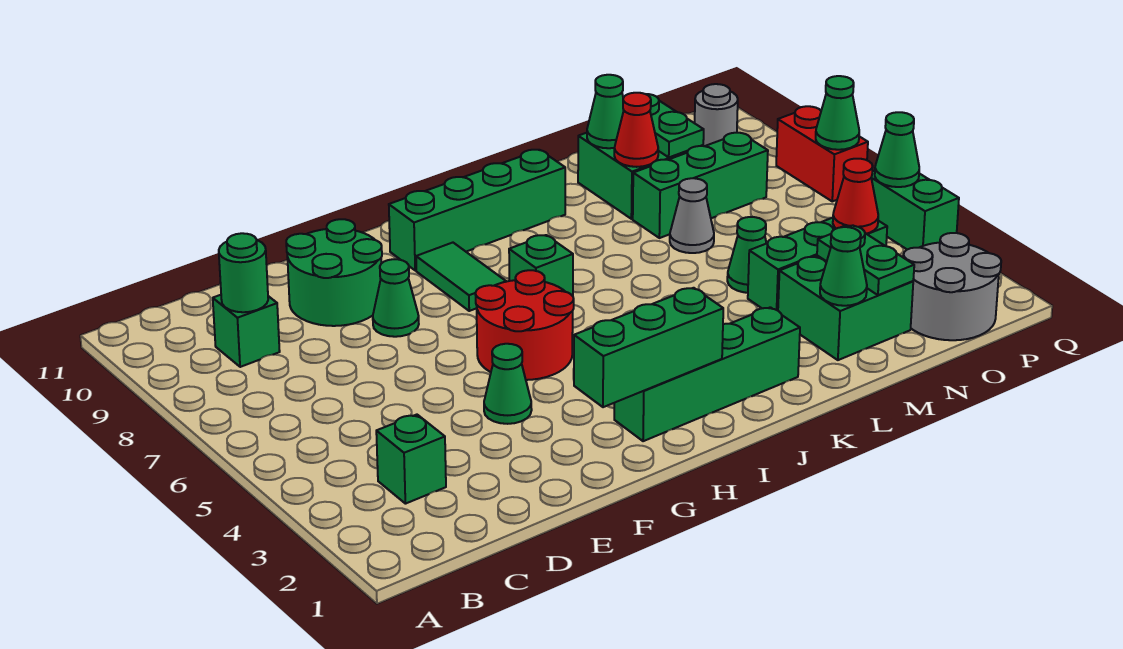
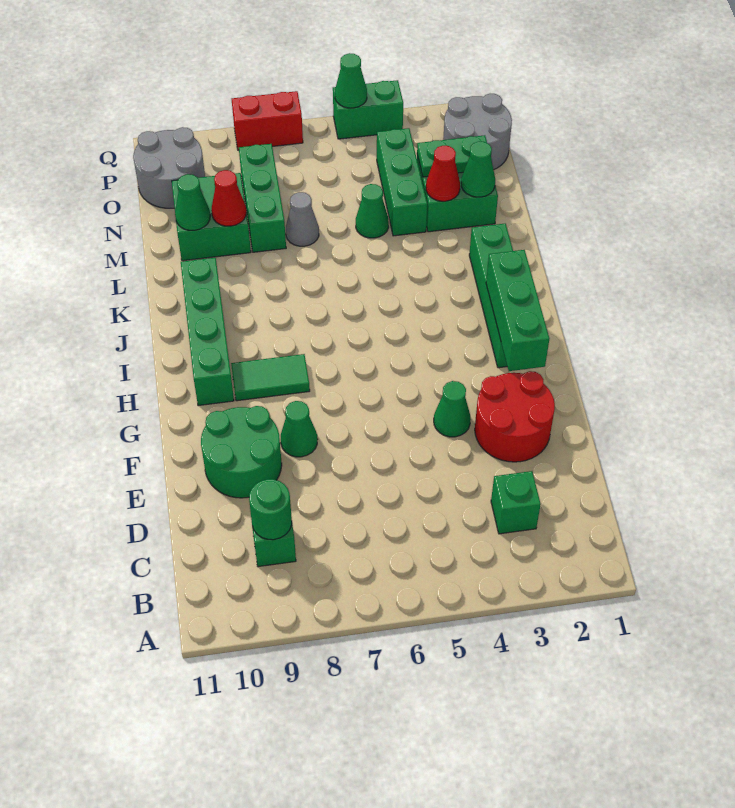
red round brick G5:H6 level 1 -> red round brick E2:F3 level 1
green brick I7 level 1 -> none
green plate N9:N10 level 2 -> none
red cone O4 level 2 -> red cone M3 level 2
grey round brick P10 level 1 -> grey round brick O10:P11 level 1
green cone Q7 level 2 -> none

